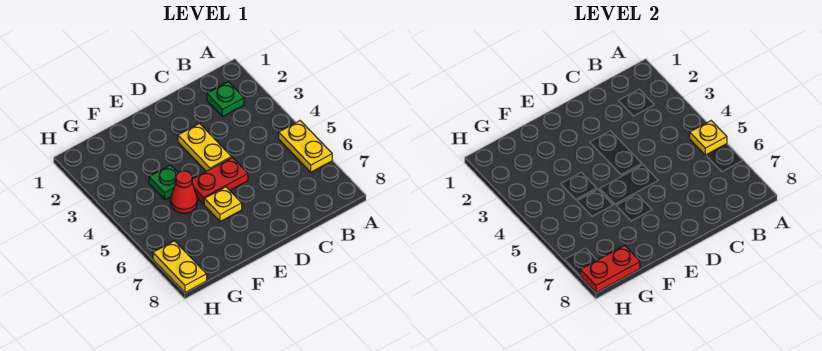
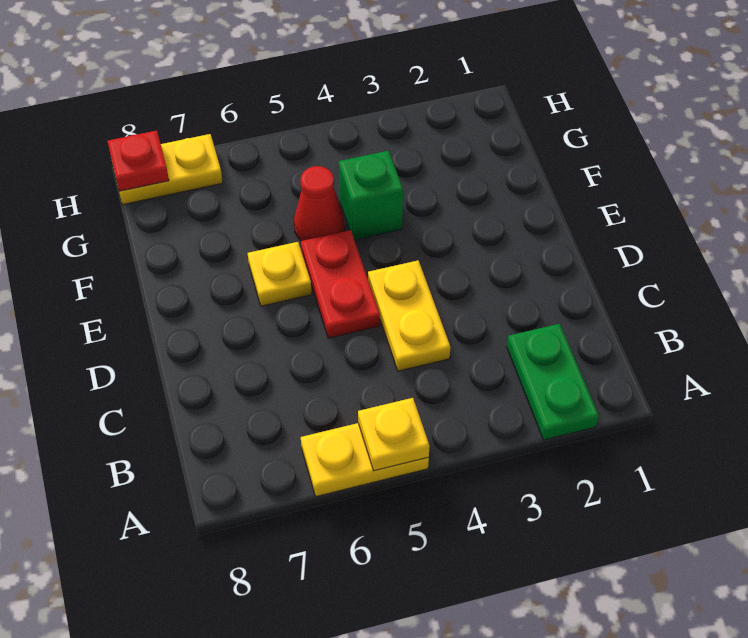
green plate B2 level 1 -> green plate A2:B2 level 1
yellow plate D3:D4 level 1 -> yellow plate C4:D4 level 1
green plate F4 level 1 -> green brick F4 level 1
red plate G8:H8 level 2 -> red plate H8 level 2

